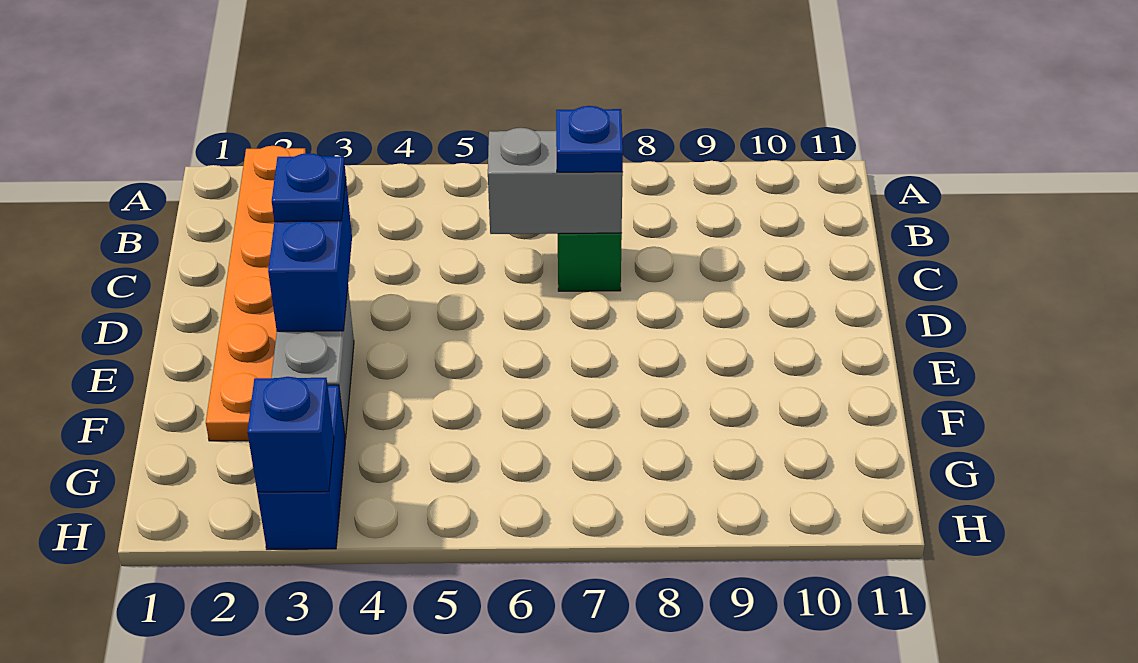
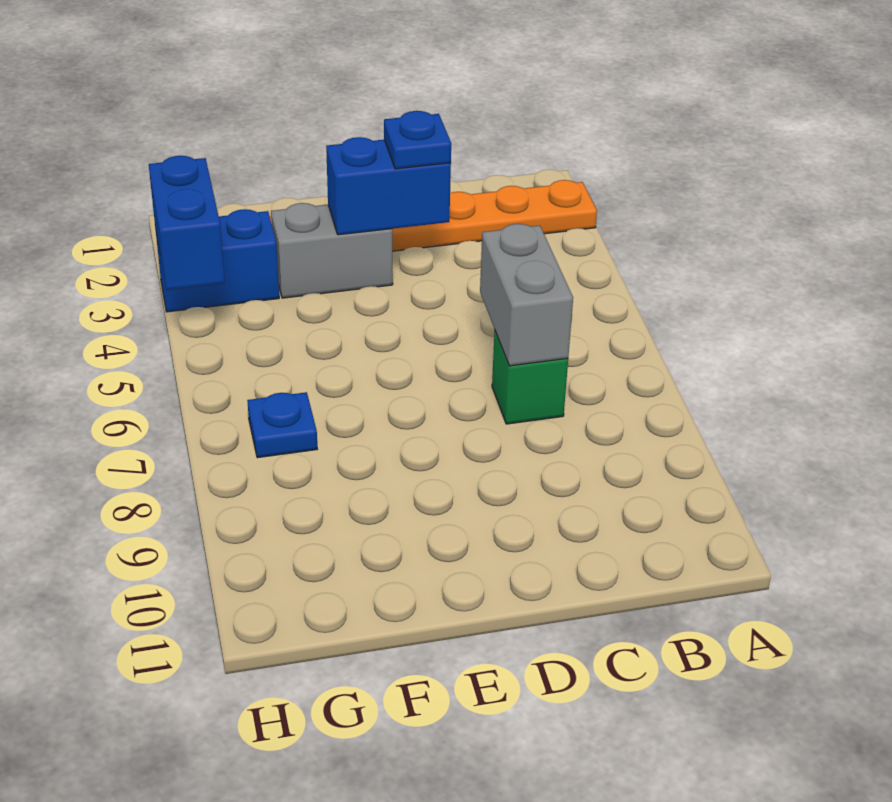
blue plate C7 level 3 -> blue plate G7 level 1
blue brick H3 level 2 -> blue brick H3:H4 level 2

